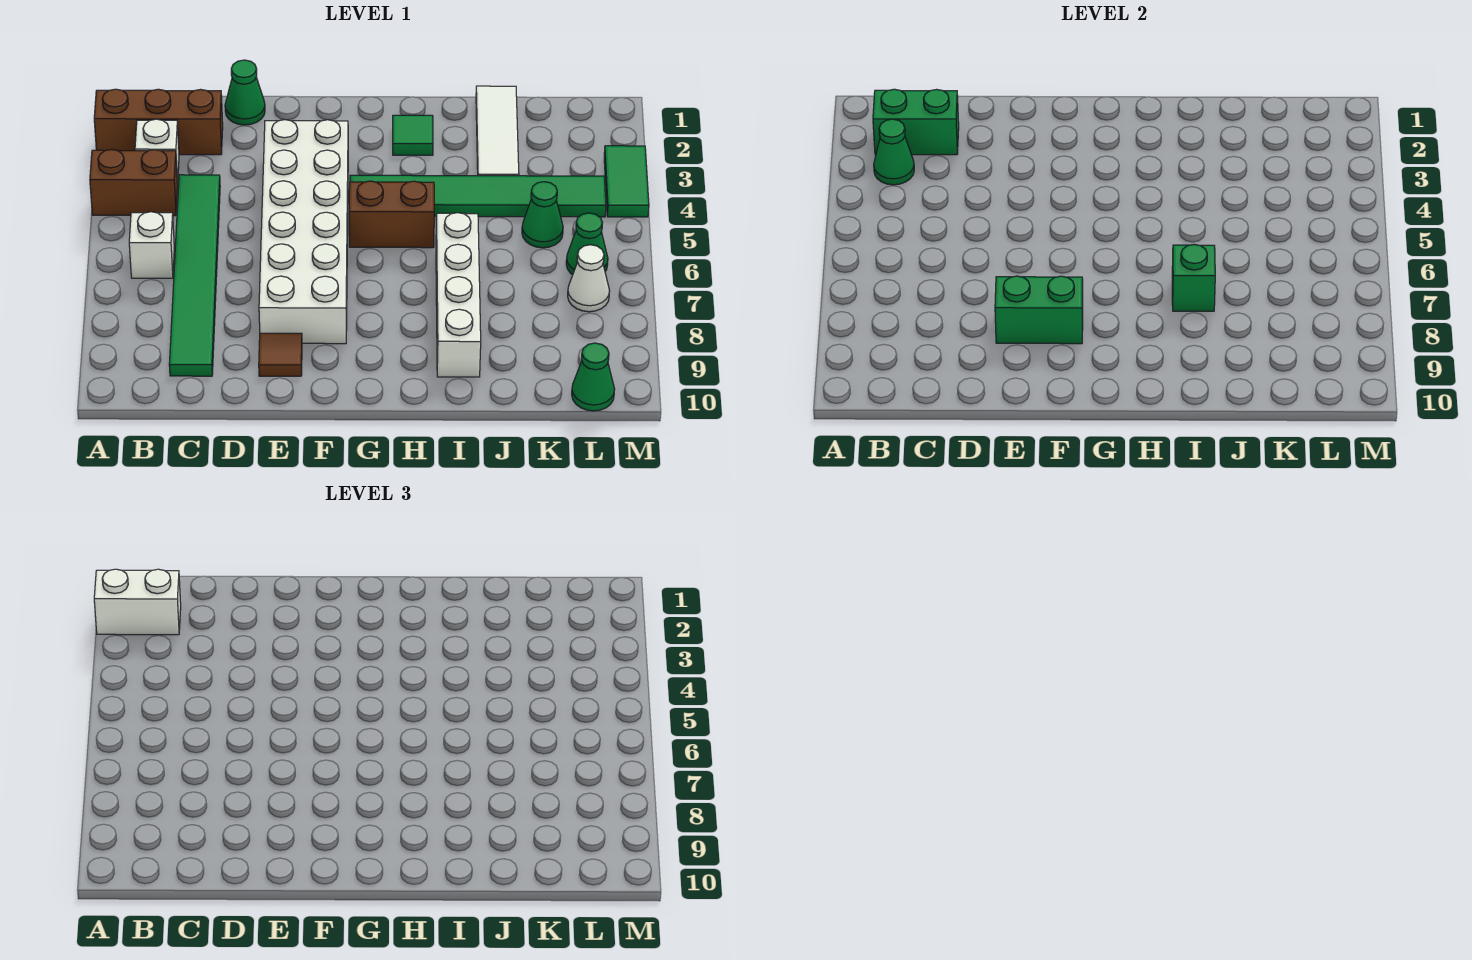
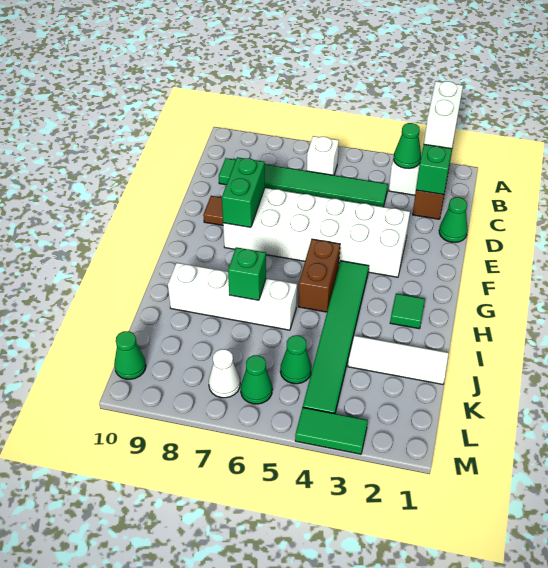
brown brick A4:B4 level 1 -> none

